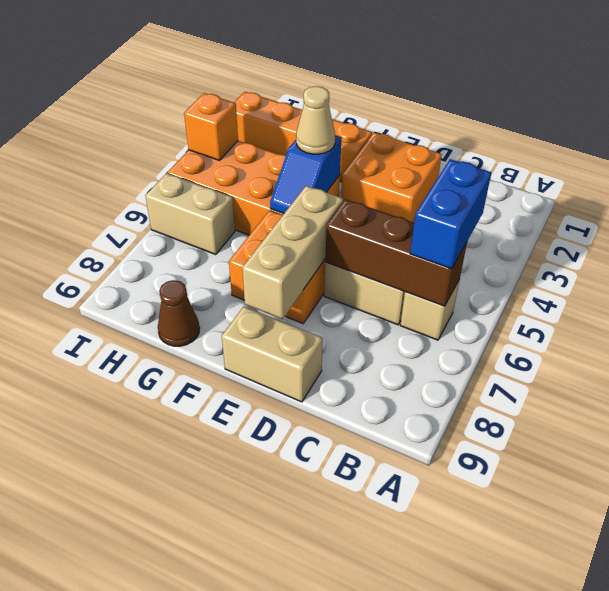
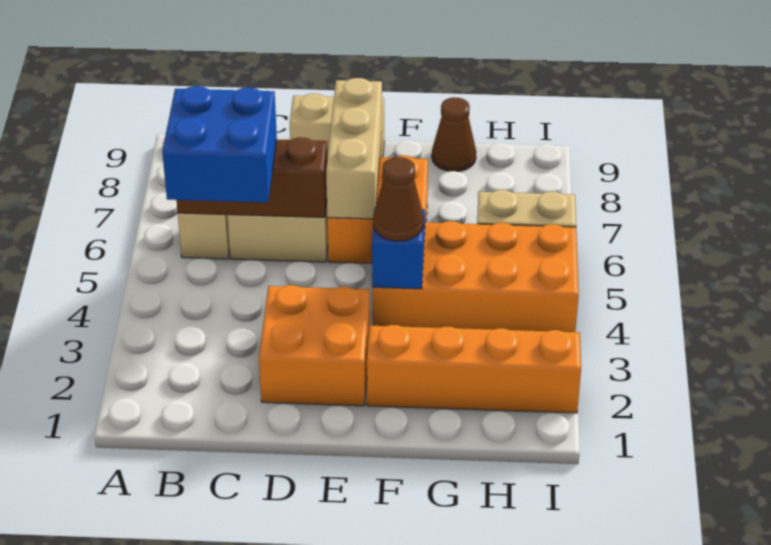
blue brick B5:B6 level 3 -> blue brick B5:C6 level 3
tan cone F4 level 3 -> brown cone F4 level 3
orange brick I4 level 2 -> none

